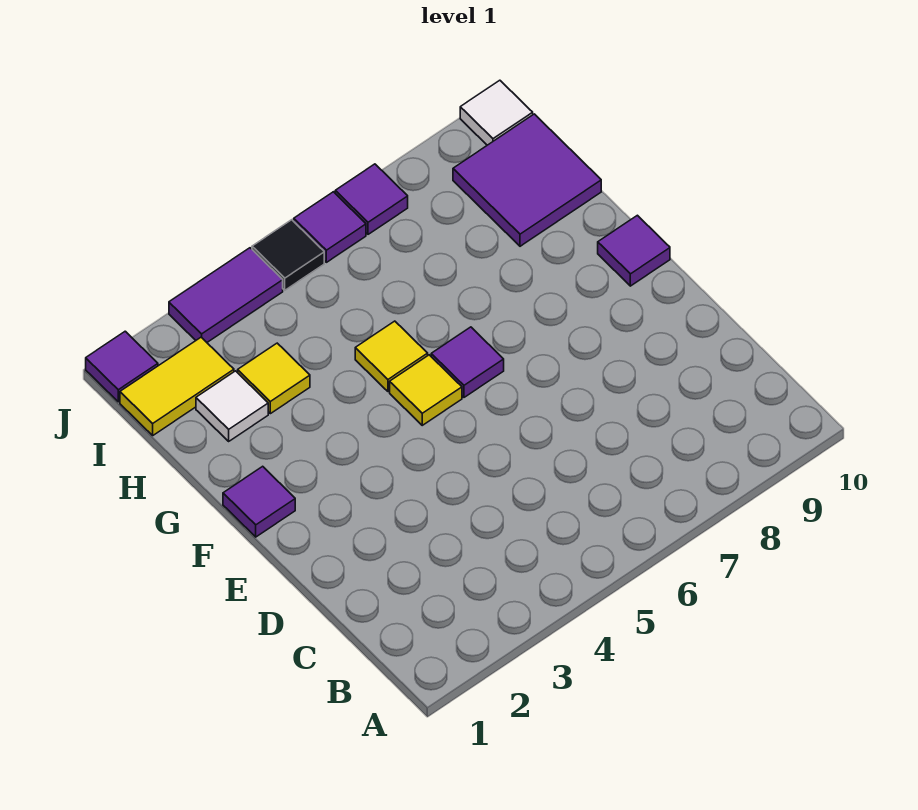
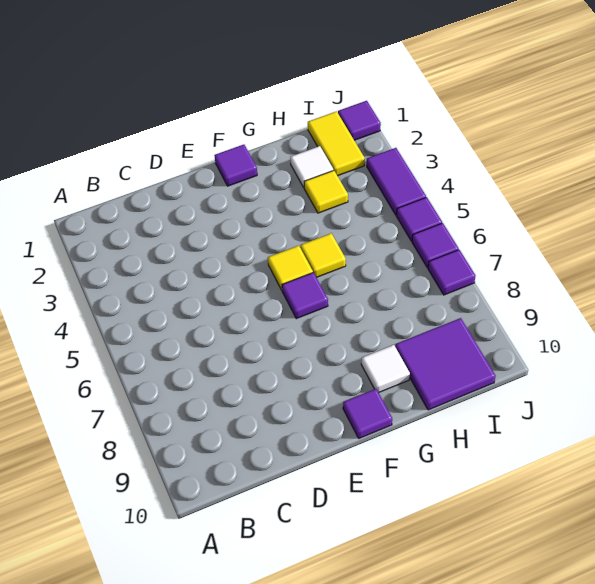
black tile J5 level 1 -> purple tile J5 level 1
white tile J10 level 1 -> white tile G9 level 1

